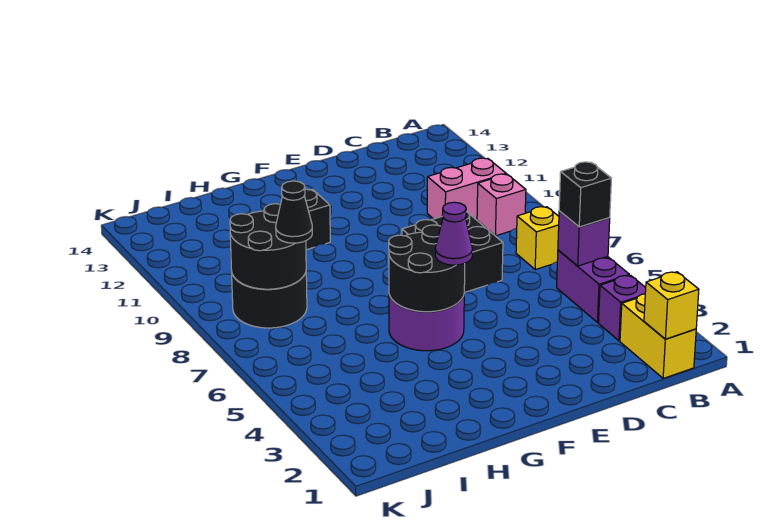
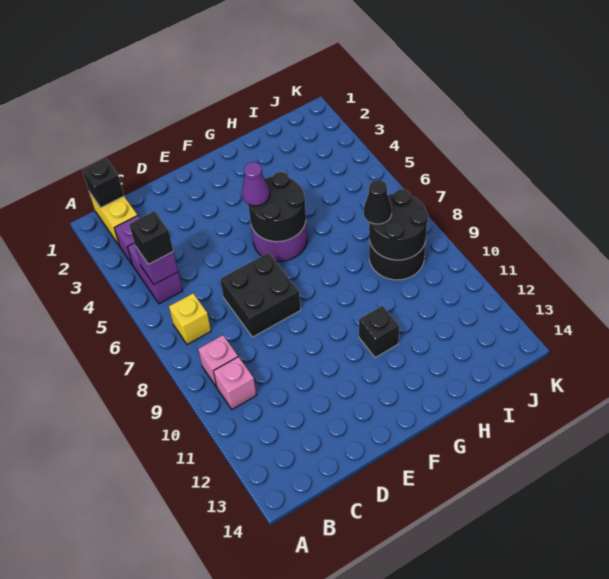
yellow brick B1 level 2 -> black brick B1 level 2
pink brick B10:C10 level 1 -> pink brick B10 level 1

